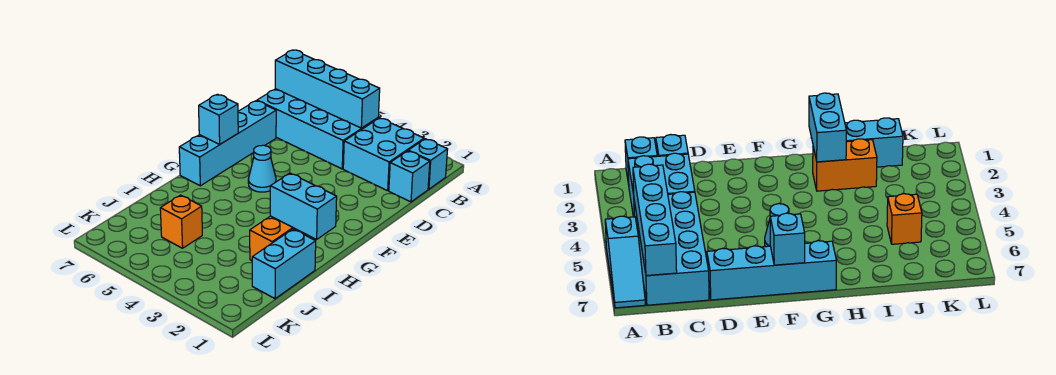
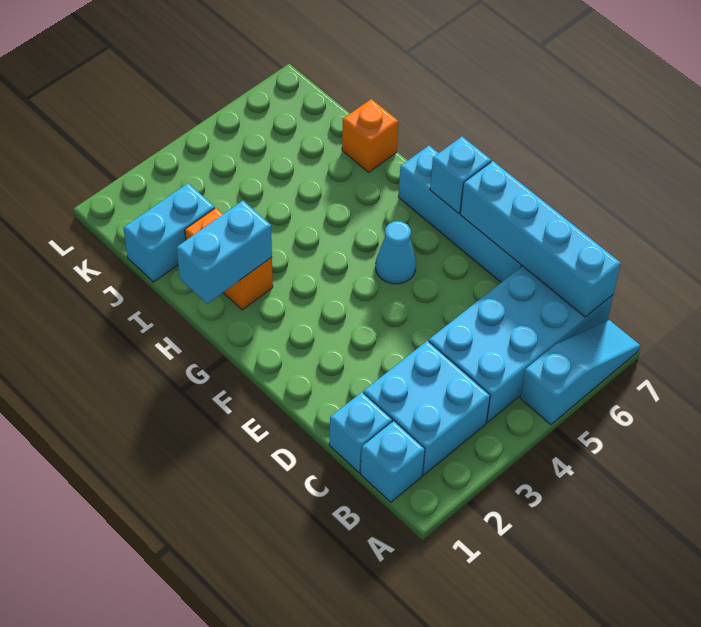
cyan brick B4:B7 level 2 -> cyan brick B7:E7 level 2
cyan brick I1:J1 level 1 -> cyan brick J1:J2 level 1
orange brick J5 level 1 -> orange brick I7 level 1

